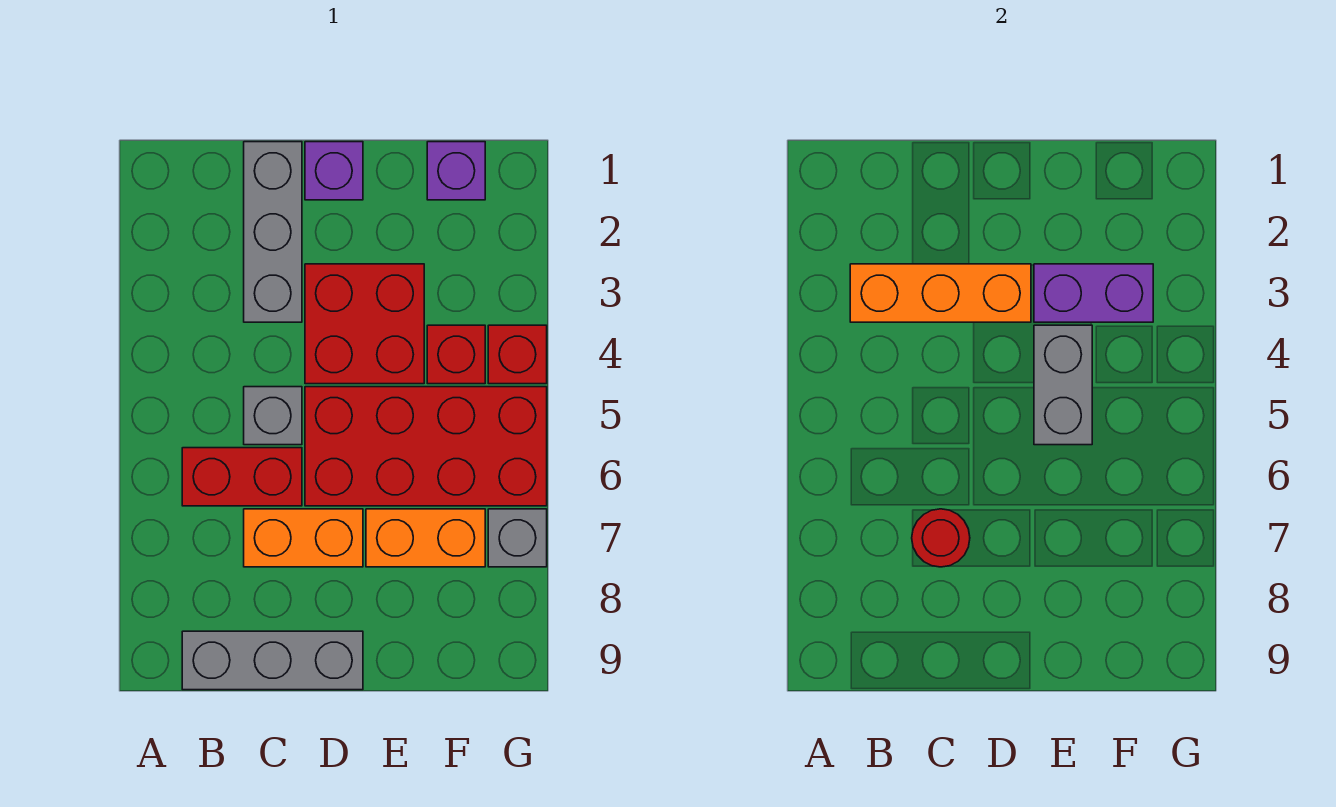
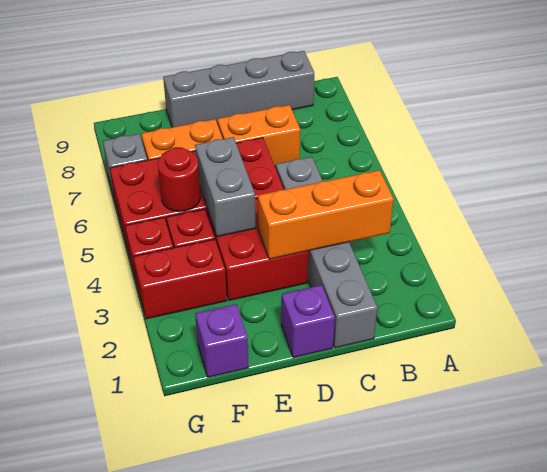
red brick B6:C6 level 1 -> red brick F3:G3 level 1
grey brick B9:D9 level 1 -> grey brick B9:E9 level 1
red round brick C7 level 2 -> red round brick F5 level 2
purple brick E3:F3 level 2 -> none

